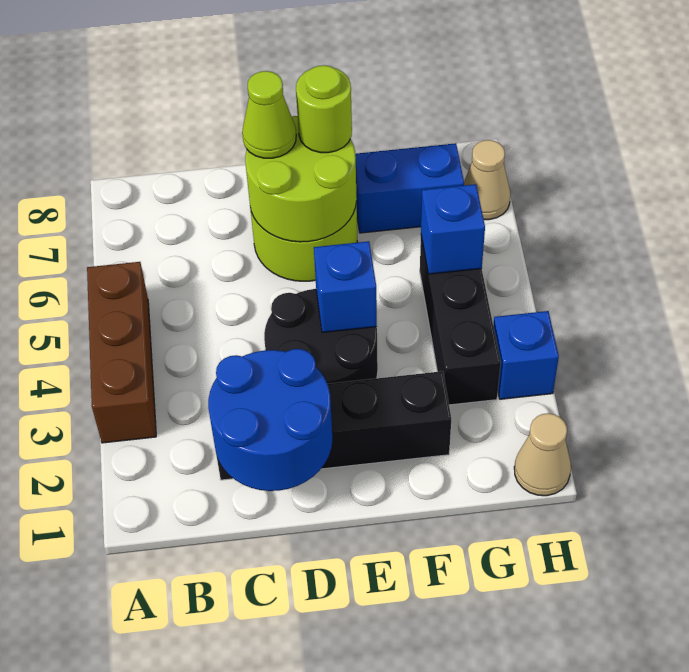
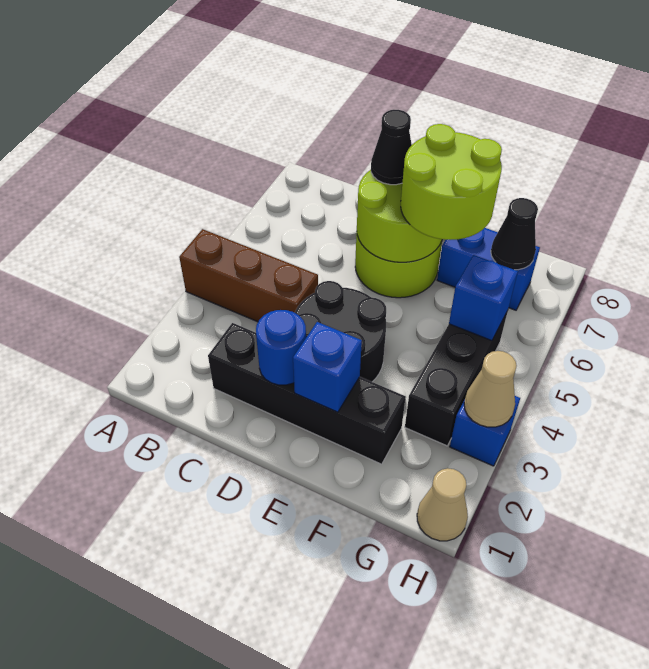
brown brick A3:A5 level 1 -> brown brick A4:C4 level 1
blue round brick C1:D2 level 2 -> blue round brick D2 level 2
lime cone D7 level 3 -> black cone D7 level 3
blue brick E4 level 2 -> blue brick E2 level 2
lime round brick E7 level 3 -> lime round brick E6:F7 level 3
none -> black cone G7 level 2
tan cone H7 level 1 -> tan cone H3 level 2

